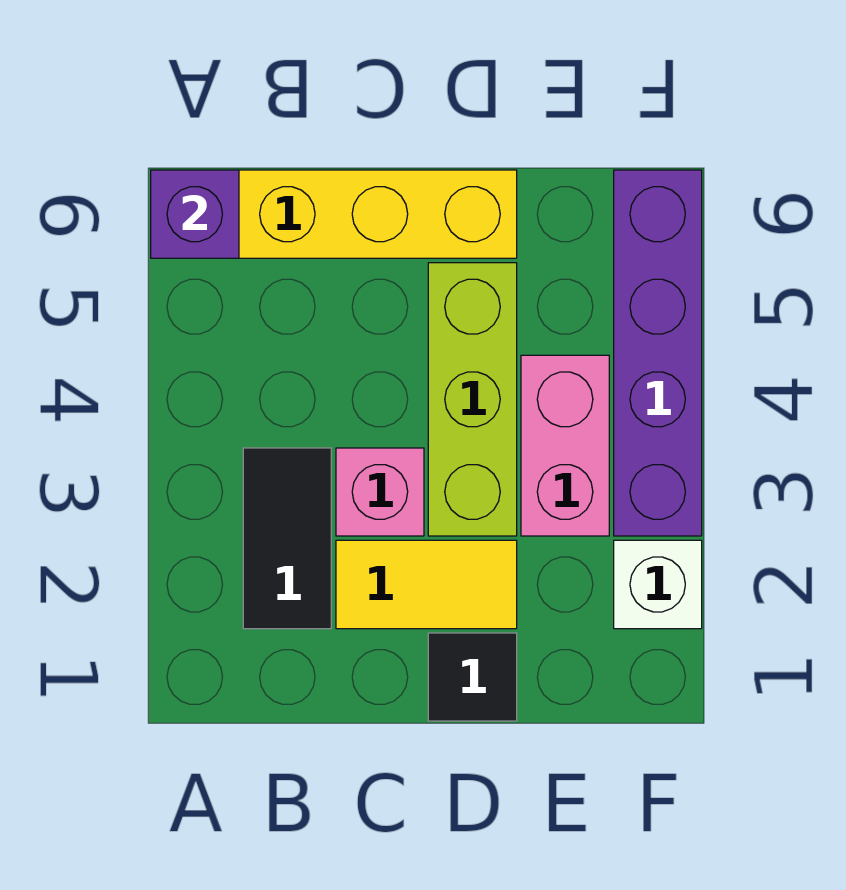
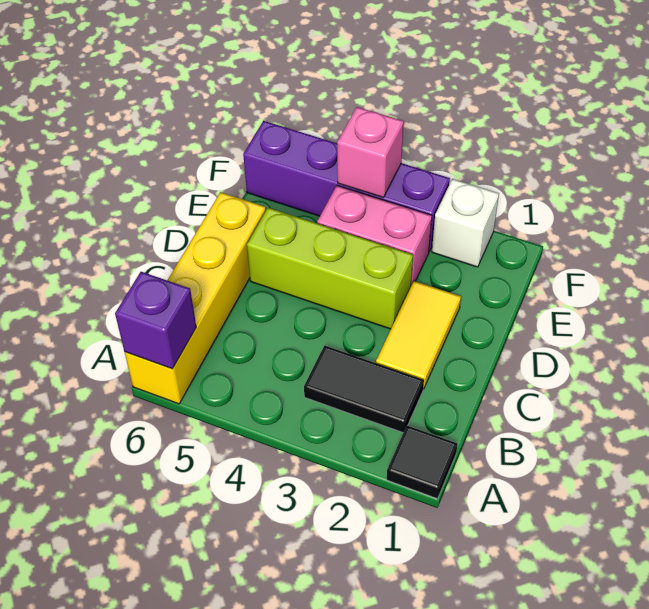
pink brick C3 level 1 -> pink brick F4 level 2
black tile D1 level 1 -> black tile A1 level 1

